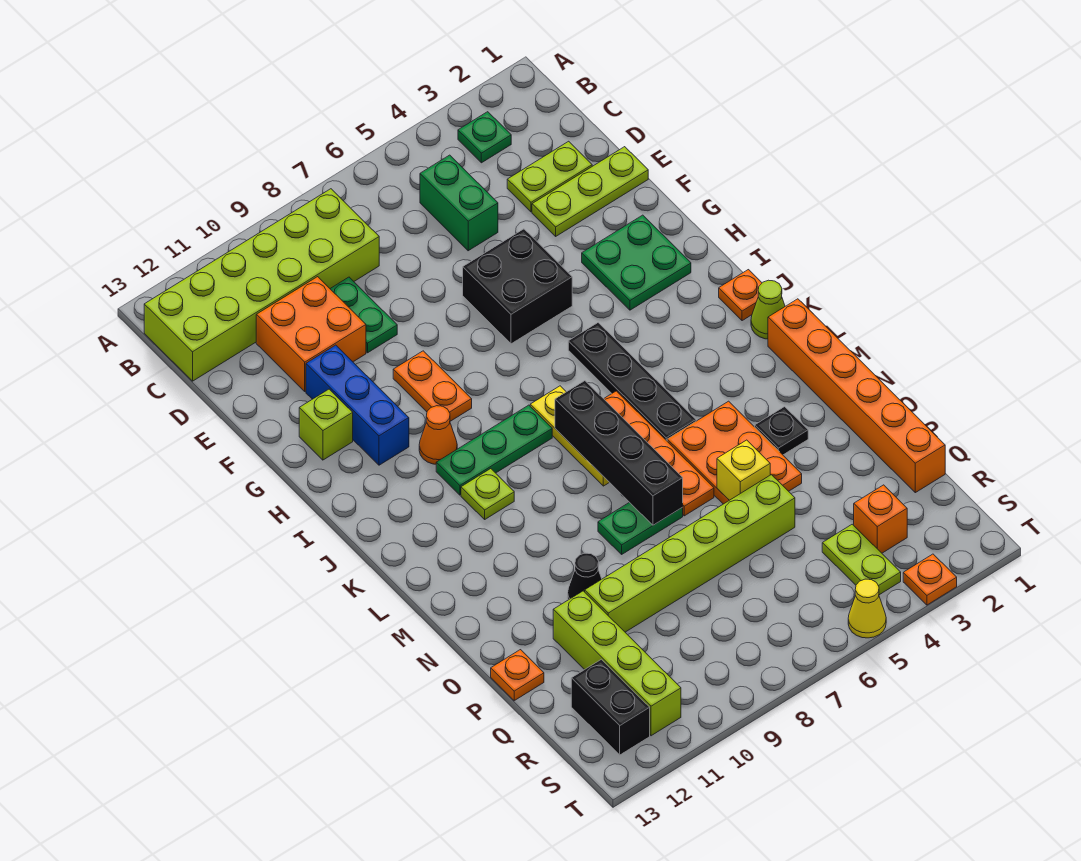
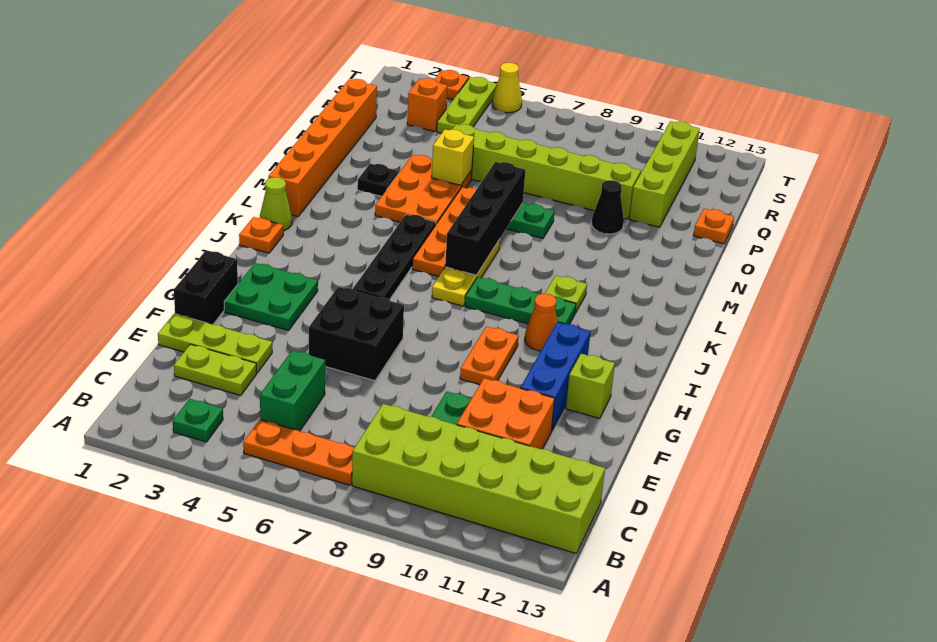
none -> orange plate B5:B7 level 1
lime plate R4:S4 level 1 -> lime plate R4:T4 level 1
black brick R12:S12 level 1 -> black brick F1:G1 level 1

